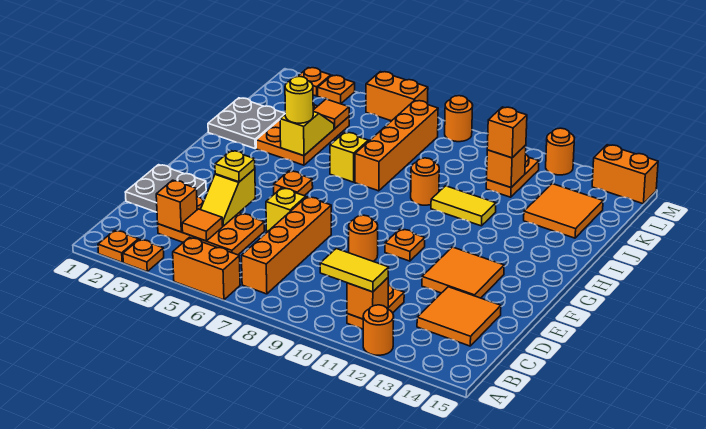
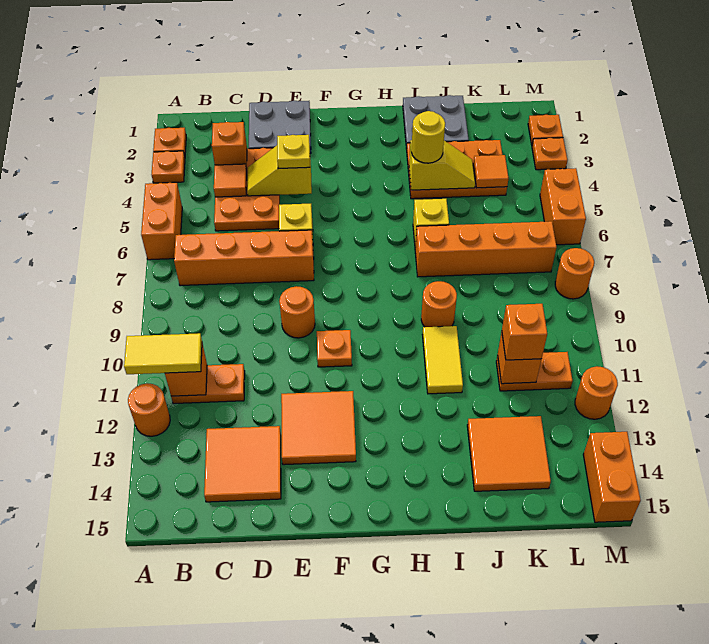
yellow tile B10:B11 level 3 -> yellow tile A11:B11 level 3
orange plate G5 level 1 -> none

